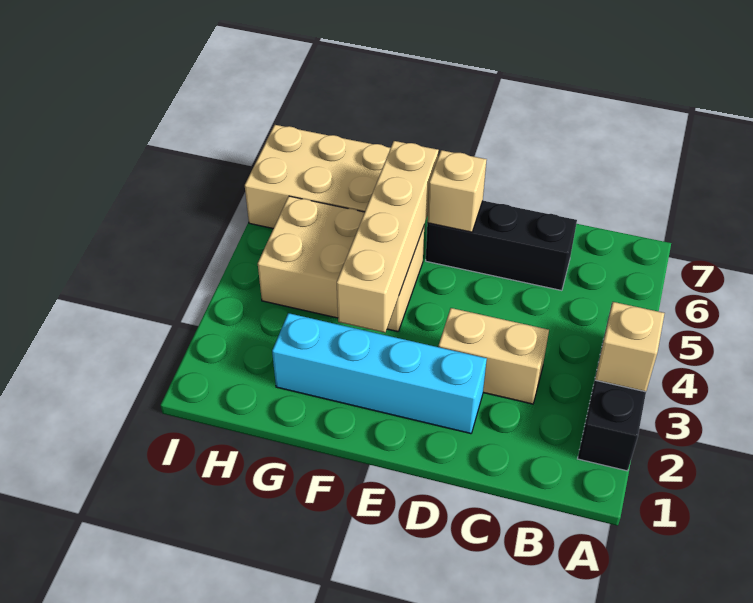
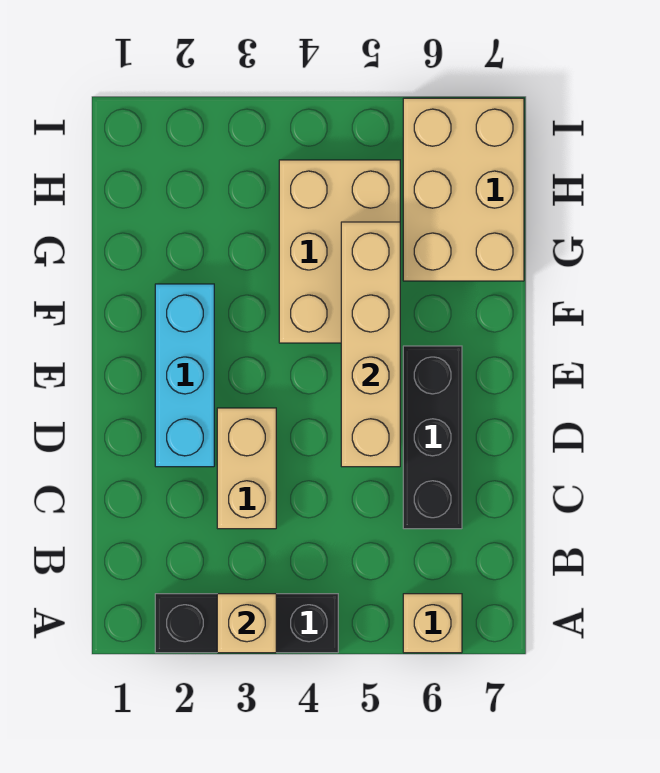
cyan brick D2:G2 level 1 -> cyan brick D2:F2 level 1
tan brick E6 level 2 -> tan brick A6 level 1
tan brick F3:F6 level 2 -> tan brick D5:G5 level 2

